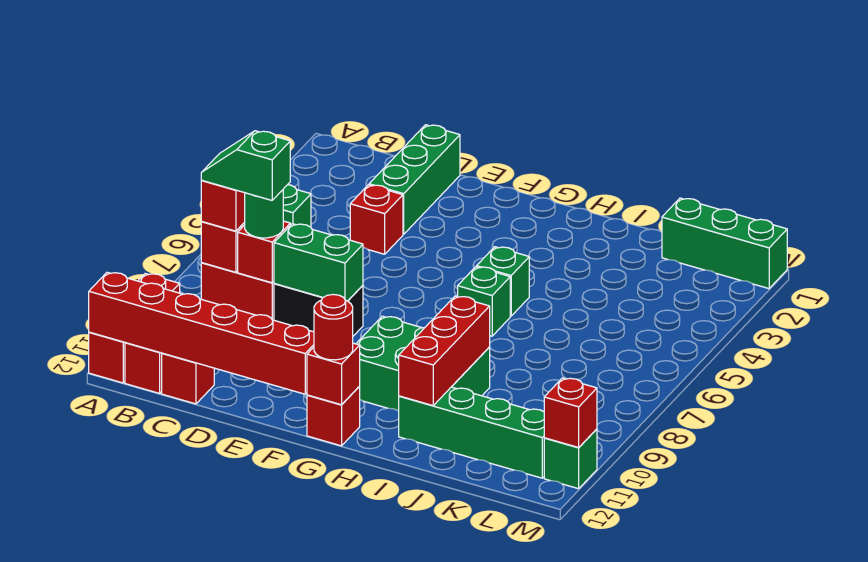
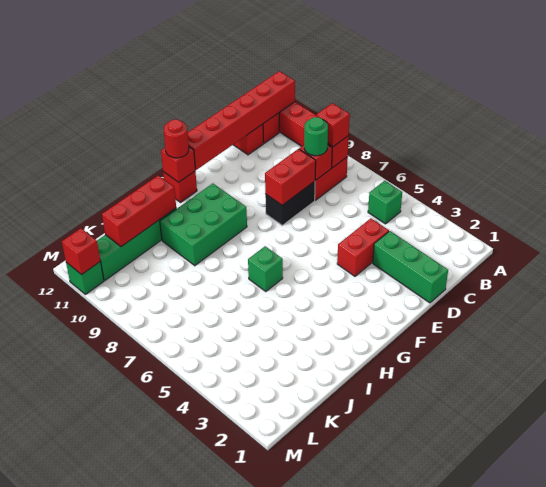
green slope B8:C8 level 4 top C -> none
red brick D4 level 1 -> red brick D4:E4 level 1
green brick D8:E8 level 2 -> red brick D8:E8 level 2
green brick H5 level 1 -> none
red brick I9:I11 level 2 -> red brick I11:K11 level 2
green brick K1:M1 level 1 -> none

